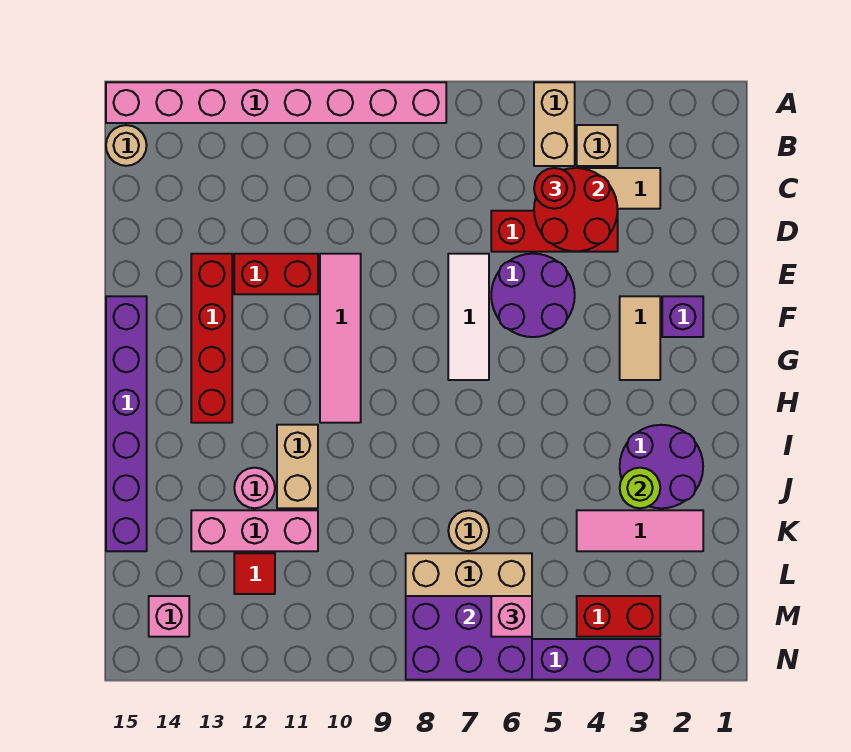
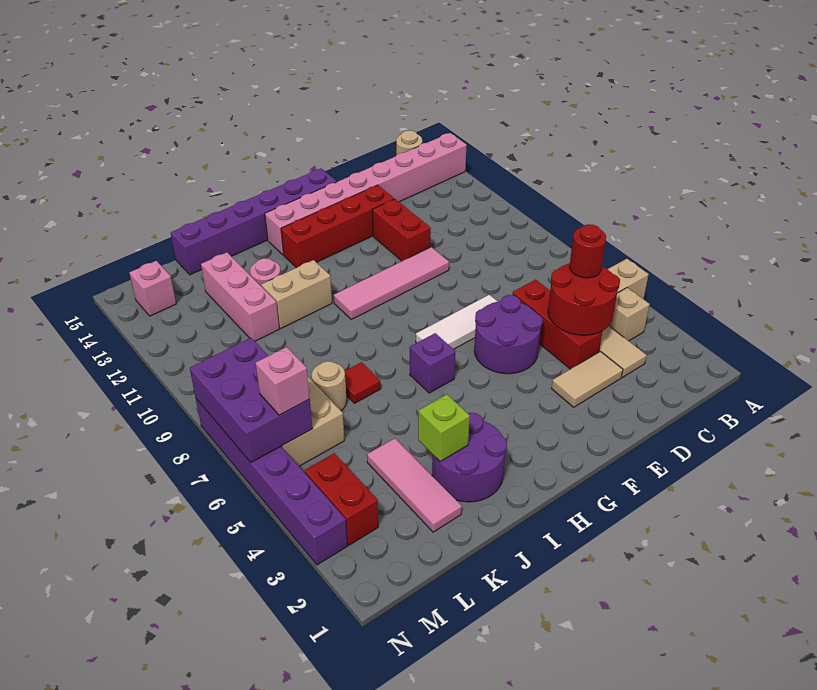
pink brick A8:A15 level 1 -> pink brick A14:H14 level 1
purple brick F2 level 1 -> purple brick H6 level 1
tan tile F3:G3 level 1 -> tan tile D3:E3 level 1
lime round brick J3 level 2 -> lime brick J3 level 2
red tile L12 level 1 -> red tile J7 level 1

